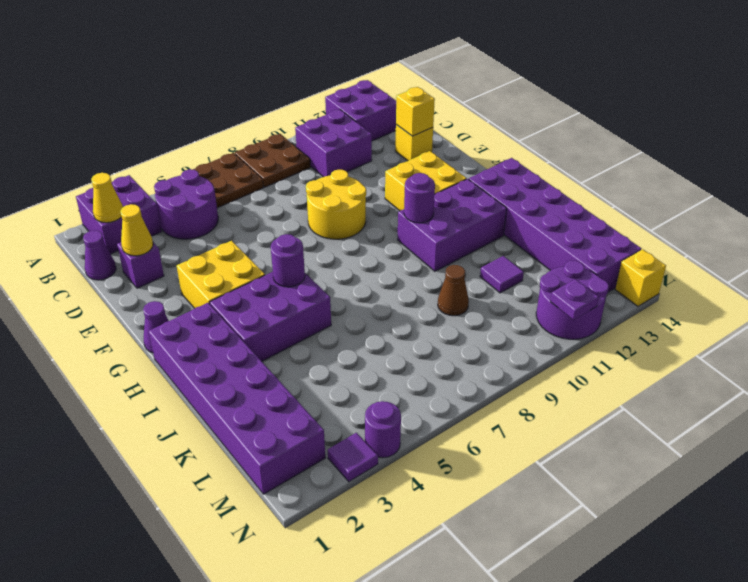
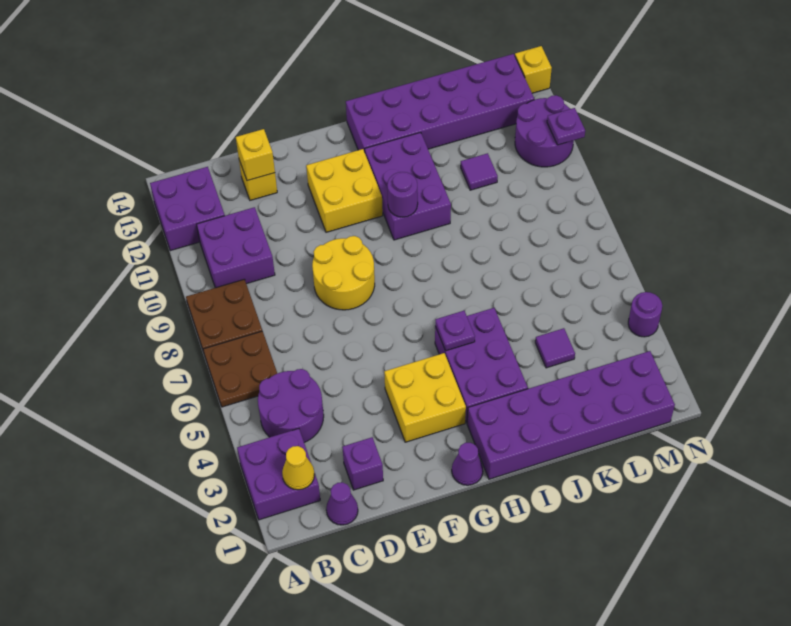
yellow cone D2 level 2 -> none
purple round brick H5 level 2 -> purple plate H5 level 2
brown cone K9 level 1 -> none
purple tile N3 level 1 -> purple tile K4 level 1

